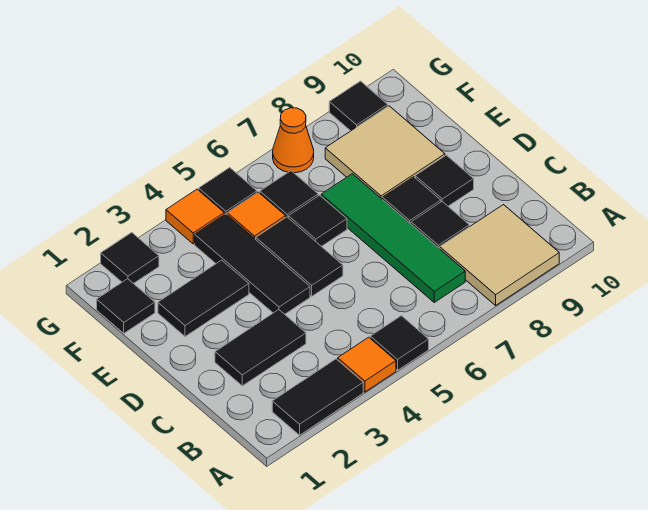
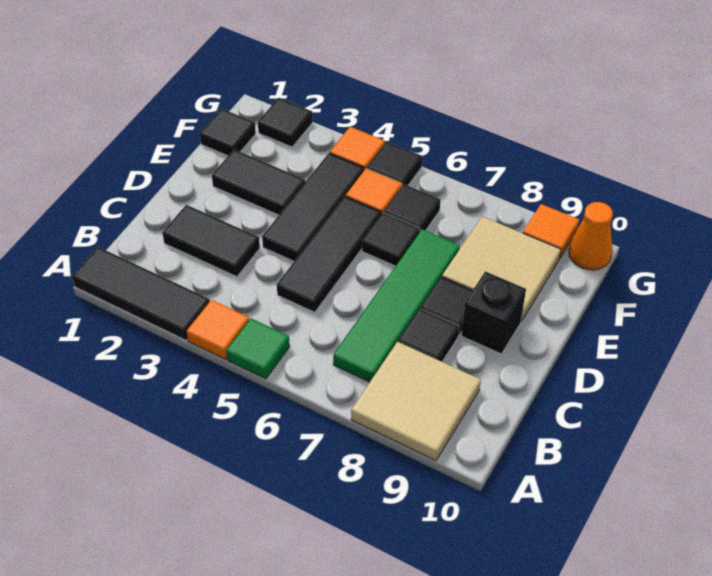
black tile A2:A3 level 1 -> black tile A1:A3 level 1
black tile A5 level 1 -> green tile A5 level 1
black tile D5:E5 level 1 -> black tile C5:E5 level 1
black tile D9 level 1 -> black brick D9 level 1
orange cone G7 level 1 -> orange cone G10 level 1
black tile G9 level 1 -> orange tile G9 level 1

